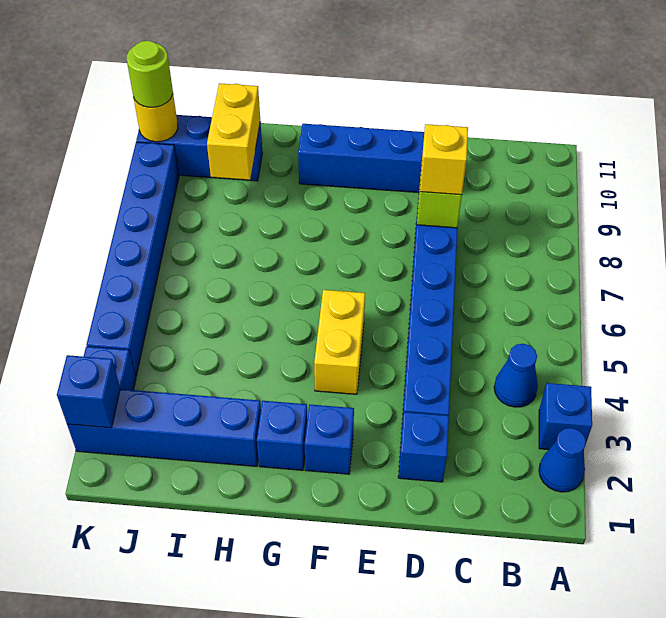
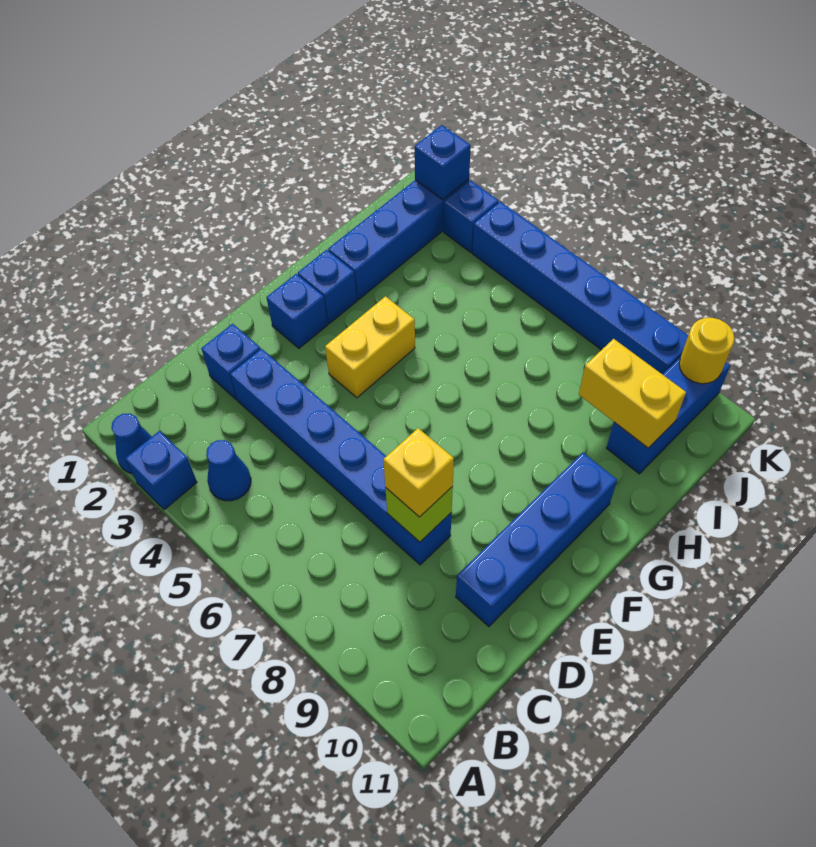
yellow brick F4:F5 level 1 -> yellow brick F4:G4 level 1
lime round brick K10 level 3 -> none

